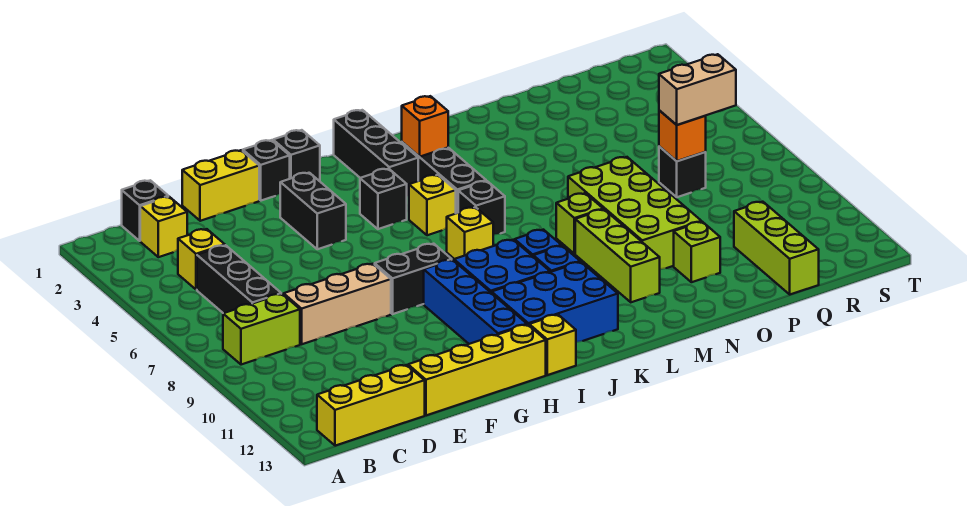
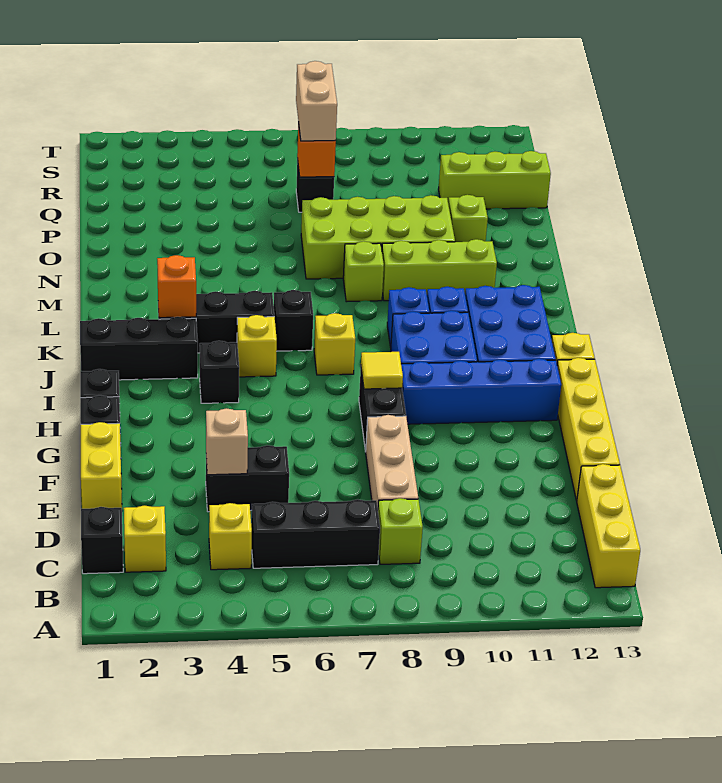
lime brick B8:C8 level 1 -> lime brick C8 level 1
none -> tan brick E4 level 2
black brick G3:G4 level 1 -> black brick E4:E5 level 1
none -> yellow tile H8 level 2

